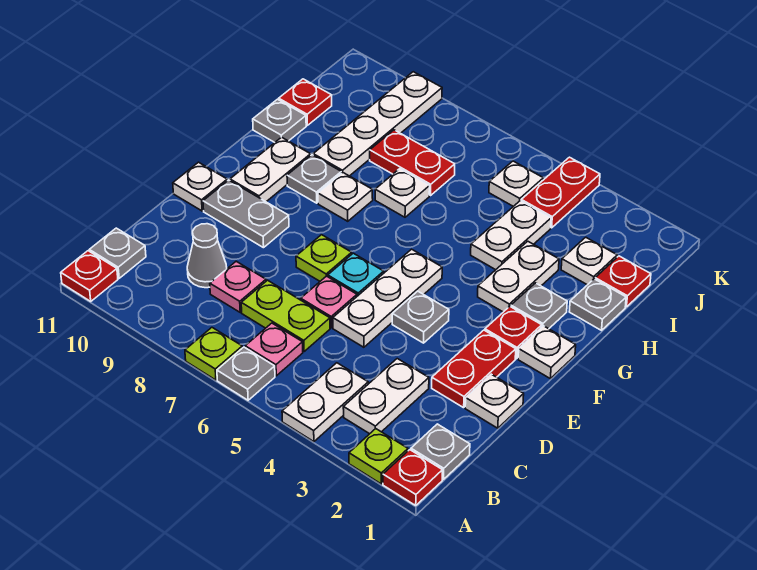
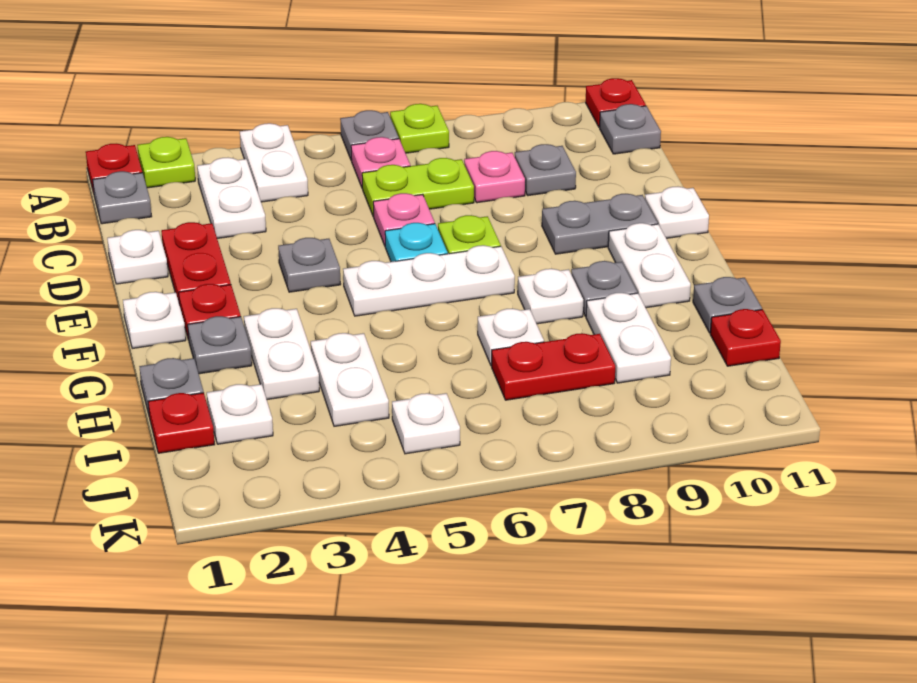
grey cone C9 level 1 -> grey plate C9 level 1
white plate D5:F5 level 1 -> white plate F5:F7 level 1
white plate H9:K9 level 1 -> white plate H9:I9 level 1
red plate J4:K4 level 1 -> none

